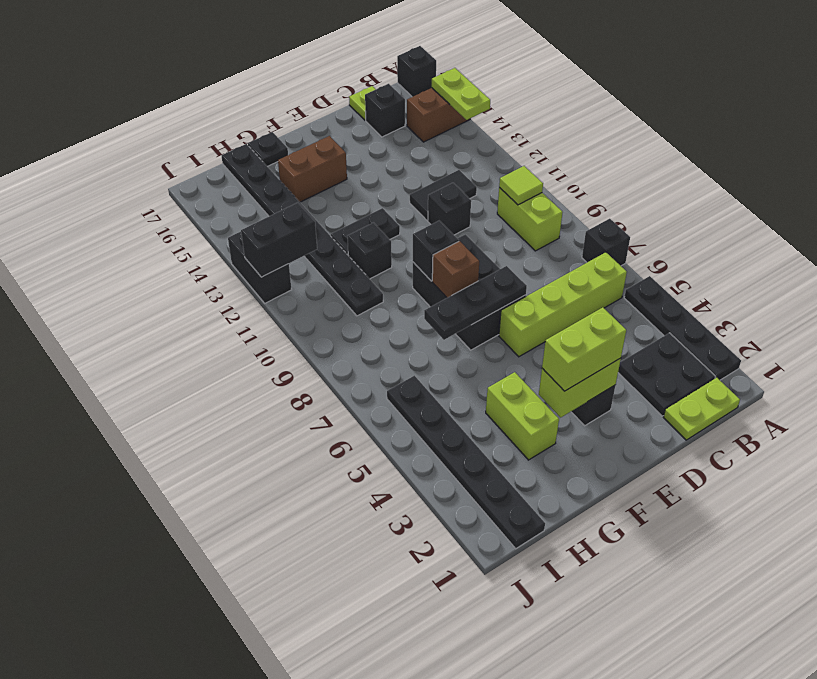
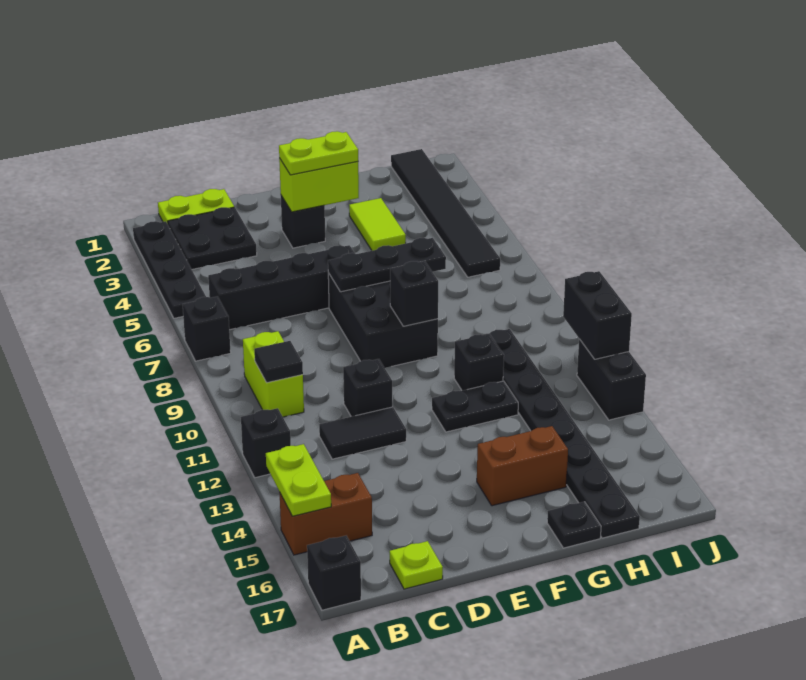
lime brick B6:E6 level 1 -> black brick B6:E6 level 1
lime tile B10 level 2 -> black tile B10 level 2
black brick C16 level 1 -> black brick A12 level 1
lime brick E3:F3 level 3 -> lime plate E3:F3 level 3
brown brick F8 level 2 -> none
lime brick G3:G4 level 1 -> lime tile G3:G4 level 1
black plate I1:I6 level 1 -> black tile I1:I6 level 1
black brick I12:J12 level 2 -> black brick J11:J12 level 2

